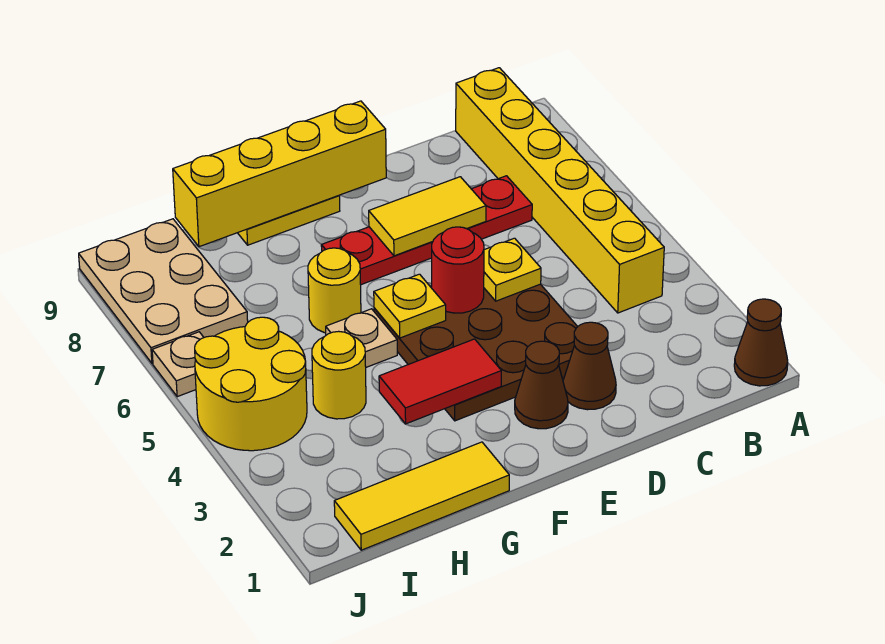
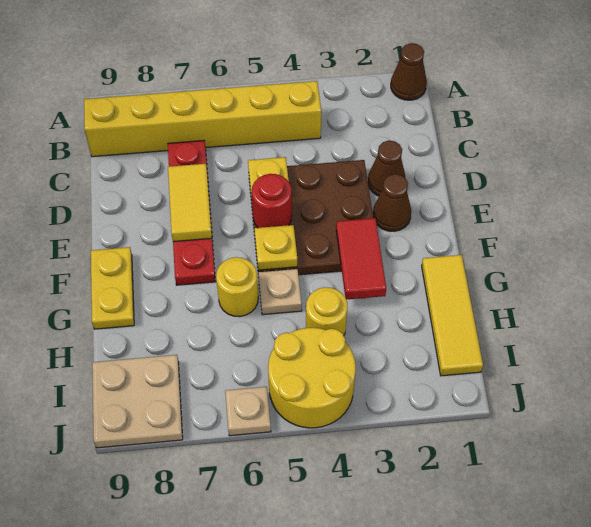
yellow brick E9:H9 level 2 -> none
tan plate I7:J9 level 1 -> tan plate I8:J9 level 1

